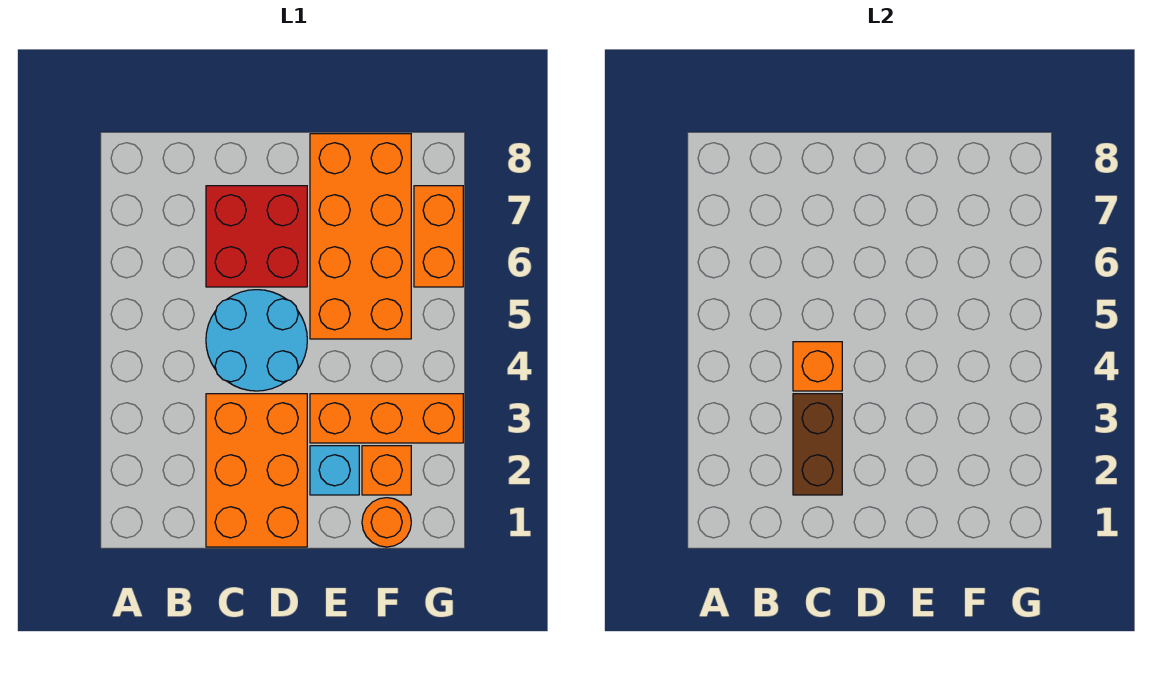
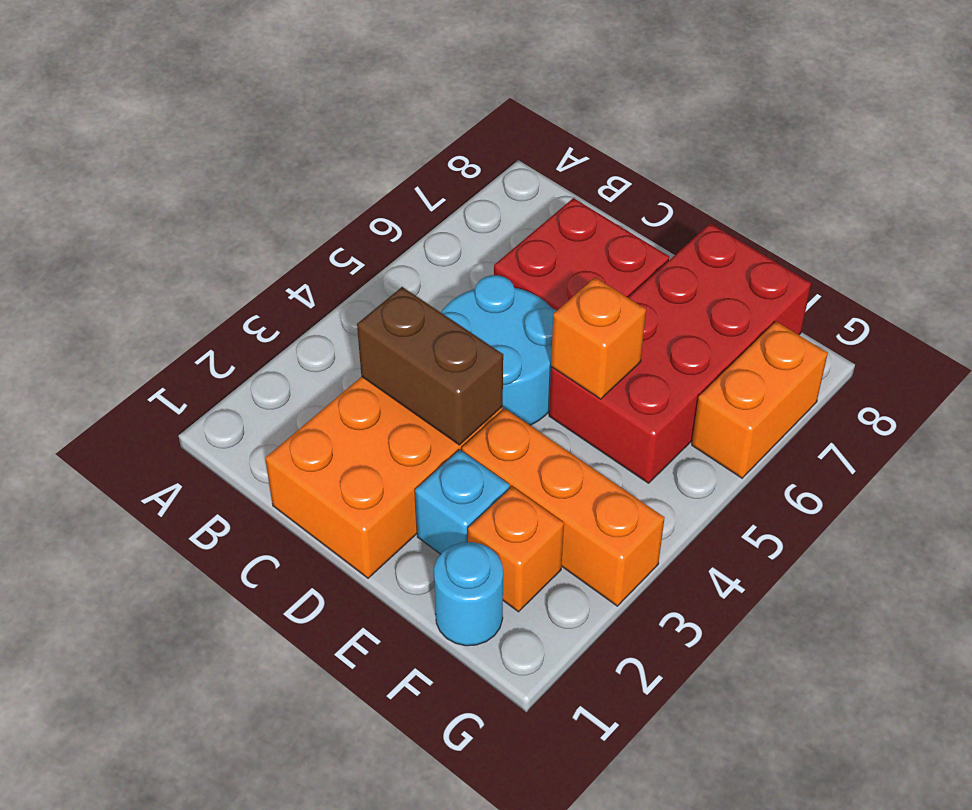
brown brick C2:C3 level 2 -> brown brick C3:D3 level 2
orange brick C4 level 2 -> orange brick E5 level 2
orange brick E5:F8 level 1 -> red brick E5:F8 level 1
orange round brick F1 level 1 -> cyan round brick F1 level 1

